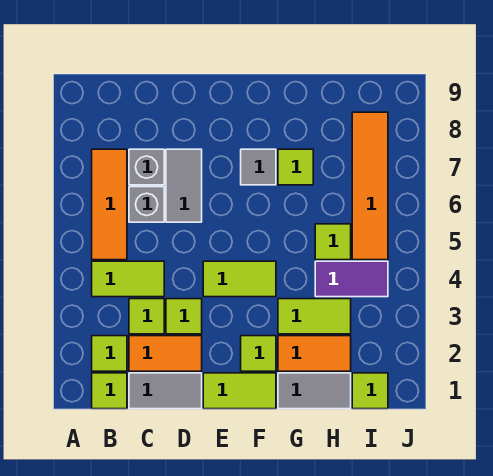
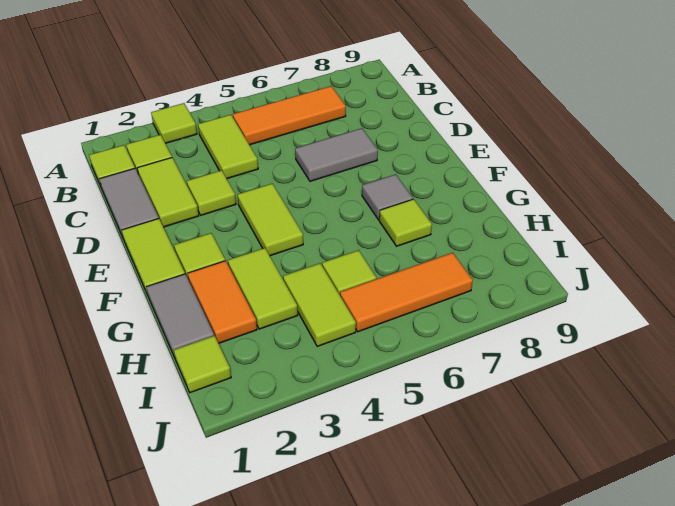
orange tile C2:D2 level 1 -> lime tile C2:D2 level 1
lime tile C3 level 1 -> lime tile A3 level 1
grey brick C6 level 1 -> none
grey brick C7 level 1 -> none
purple tile H4:I4 level 1 -> lime tile H4:I4 level 1
orange tile I5:I8 level 1 -> orange tile I5:I7 level 1

